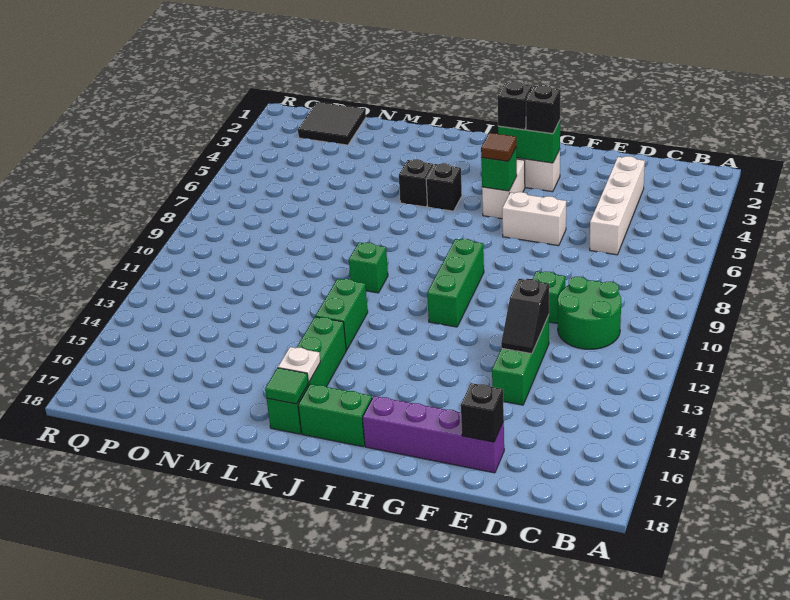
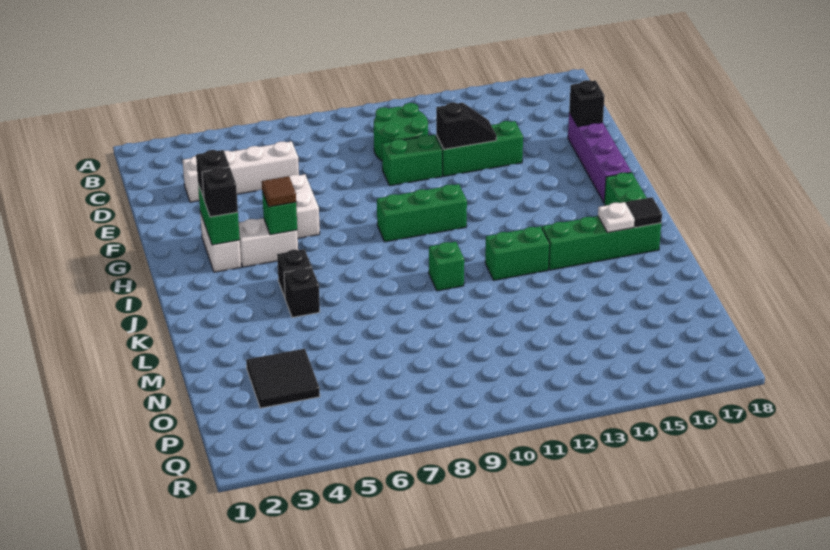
green brick E10 level 1 -> green brick E10:E11 level 1
green tile K17 level 2 -> black tile K17 level 2
black tile O1:P2 level 1 -> black tile N3:O4 level 1

